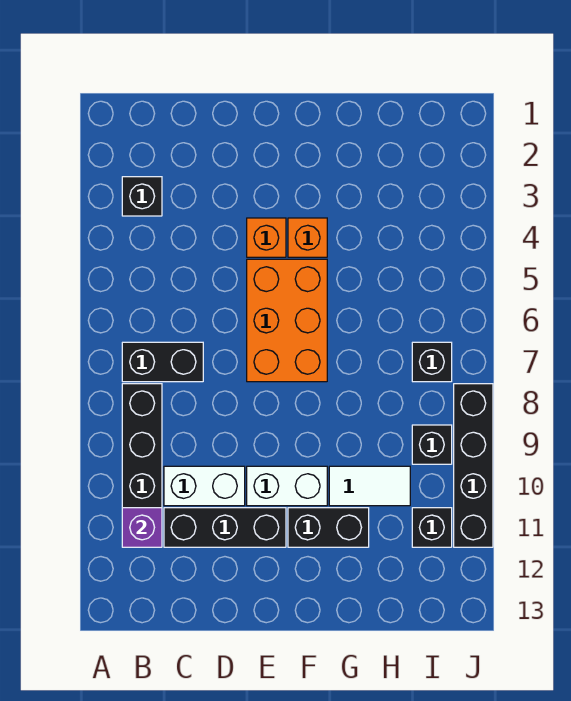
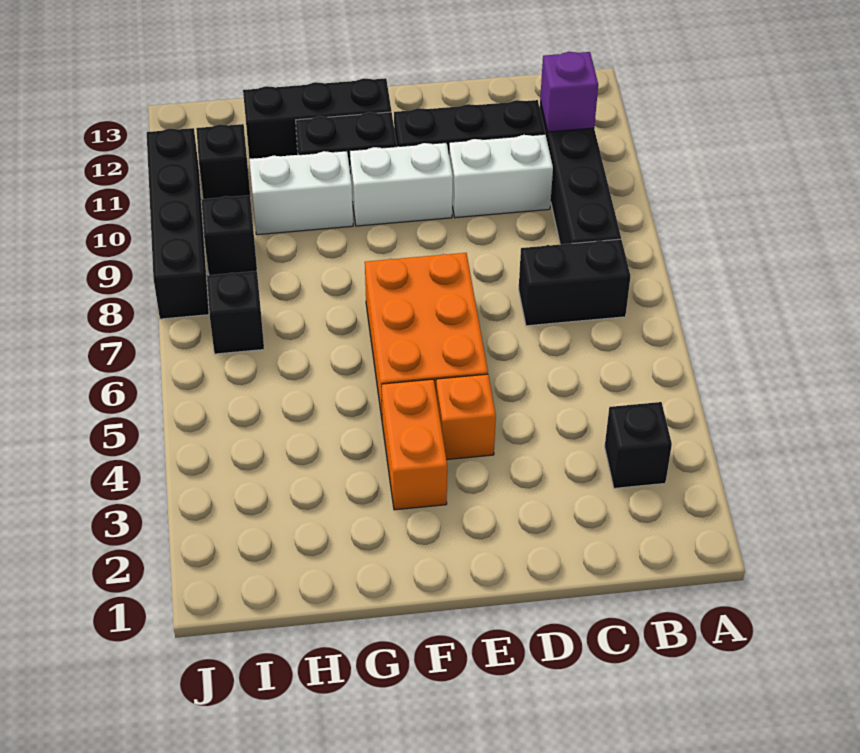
orange brick F4 level 1 -> orange brick F3:F4 level 1
none -> black brick F12:H12 level 1
white tile G10:H10 level 1 -> white brick G10:H10 level 1

